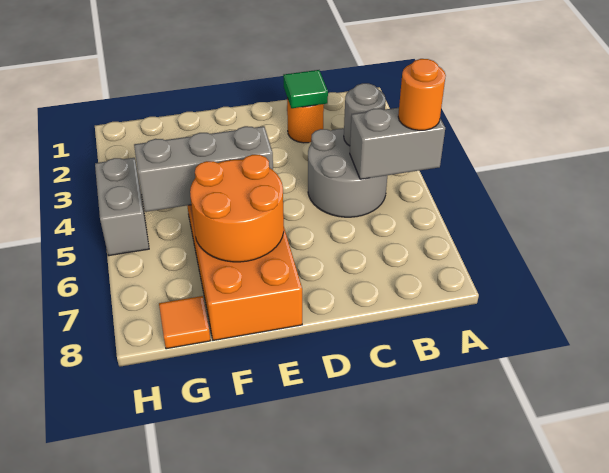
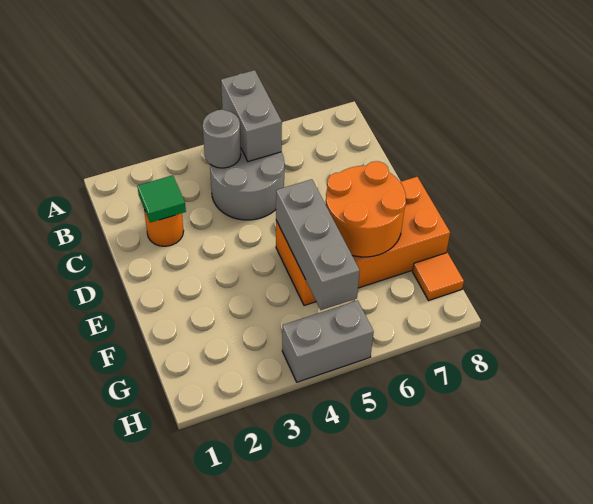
orange round brick A5 level 3 -> none

